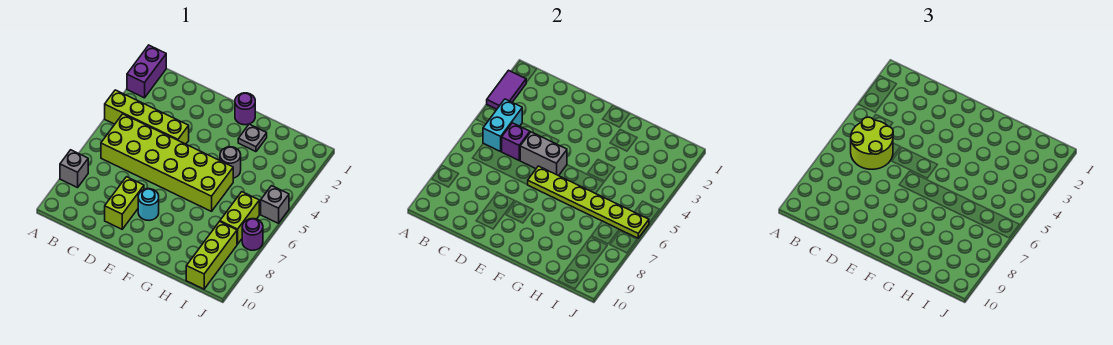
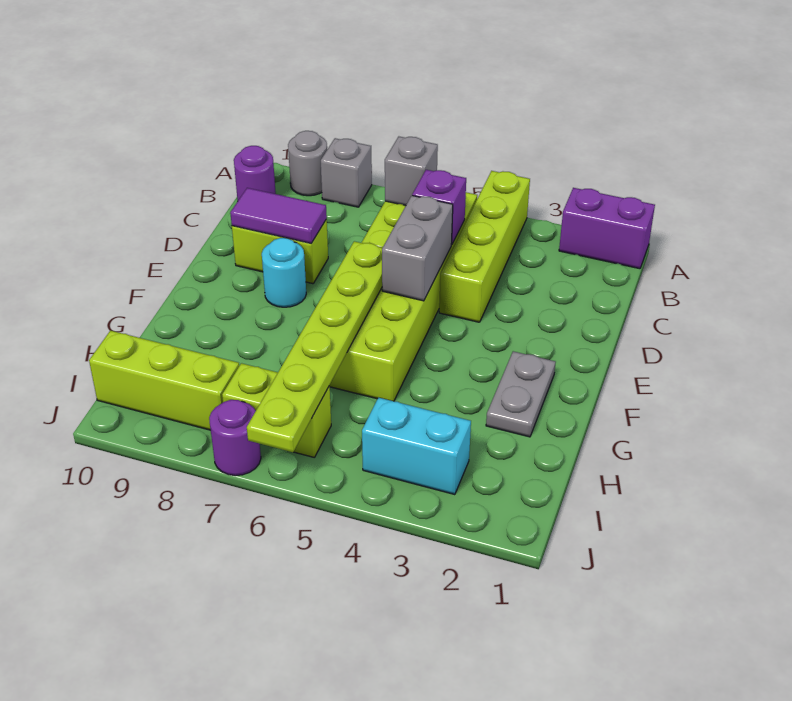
purple tile A2:A3 level 2 -> purple tile D8:D9 level 2
cyan brick B4:B5 level 2 -> cyan brick I3:I4 level 1
lime round brick B5:C6 level 3 -> none
purple round brick F1 level 1 -> purple round brick B10 level 1
grey plate G2 level 1 -> grey plate F2:G2 level 1
grey round brick G4 level 1 -> grey round brick A9 level 1
grey brick J5 level 1 -> grey brick B6 level 2

